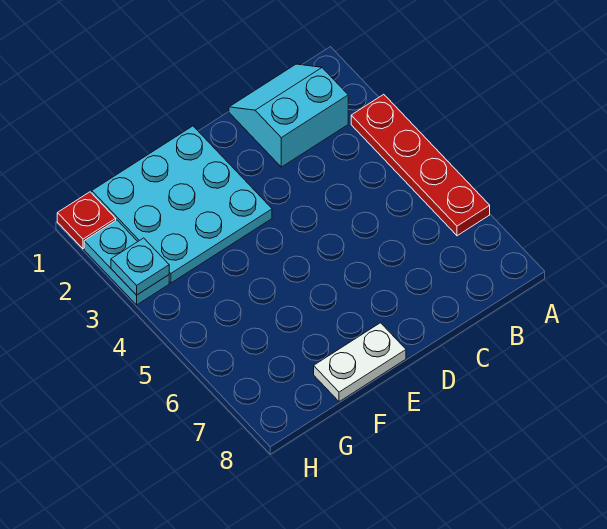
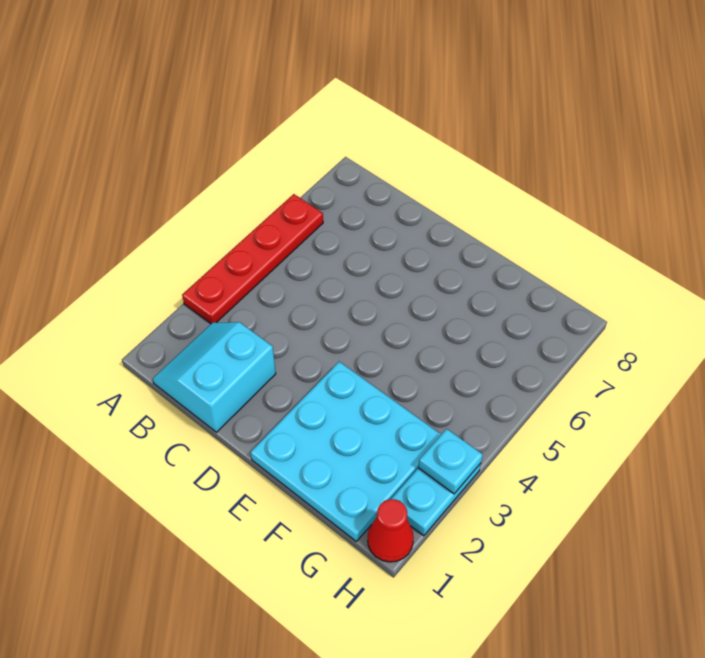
cyan slope B1:C2 level 1 top 2 -> cyan slope B1:C2 level 1 top C
white plate E8:F8 level 1 -> none
red plate H1 level 1 -> red cone H1 level 1

